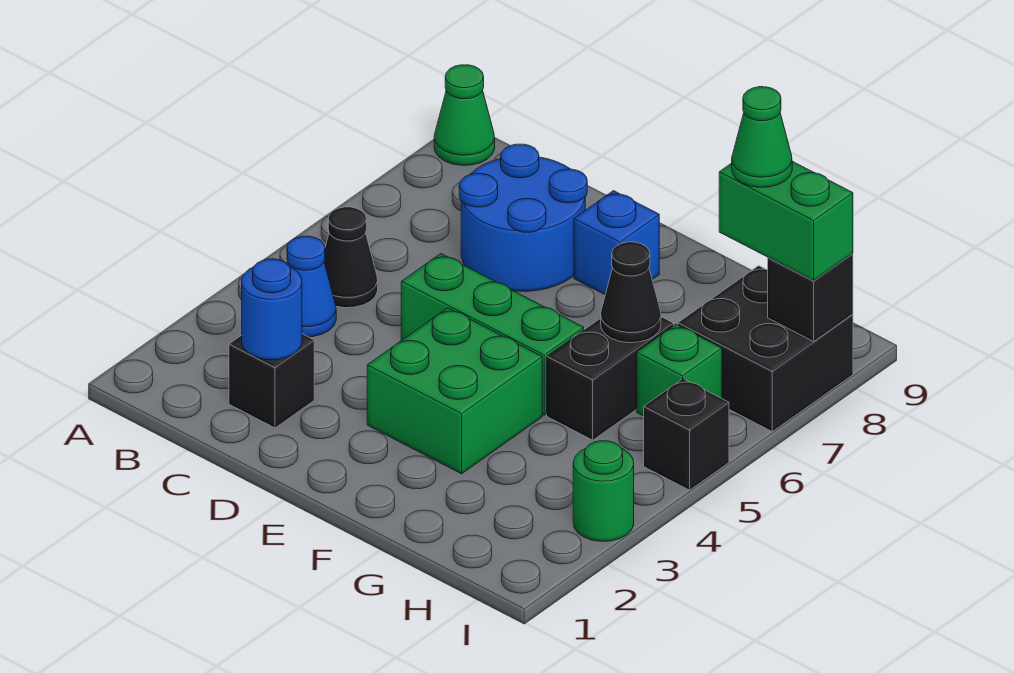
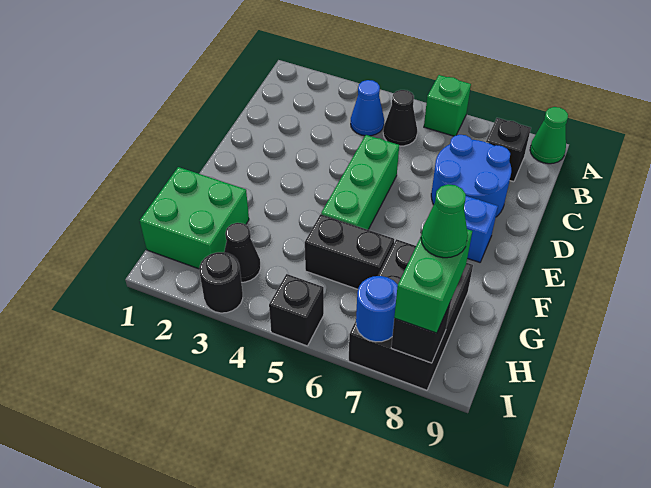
black brick C2 level 1 -> black brick B8 level 1
blue round brick C2 level 2 -> blue round brick I7 level 2
green brick E3:F4 level 1 -> green brick G1:H2 level 1
black cone G6 level 2 -> black cone H3 level 1
green brick H6 level 1 -> green brick A6 level 1
black brick H7:I8 level 1 -> black brick G7:I8 level 1
green round brick I3 level 1 -> black round brick I3 level 1

